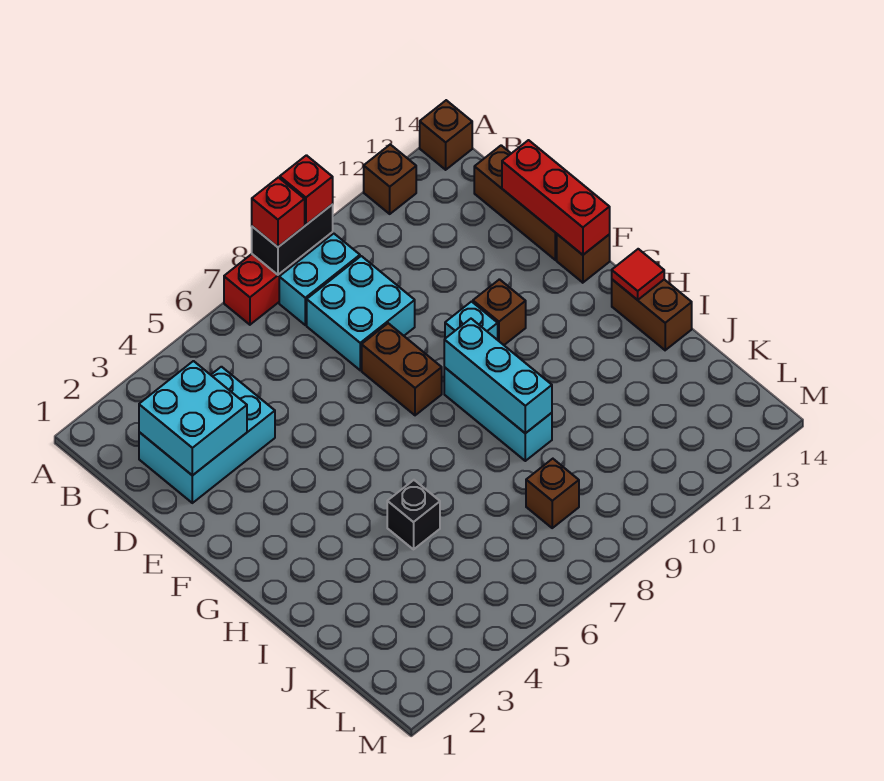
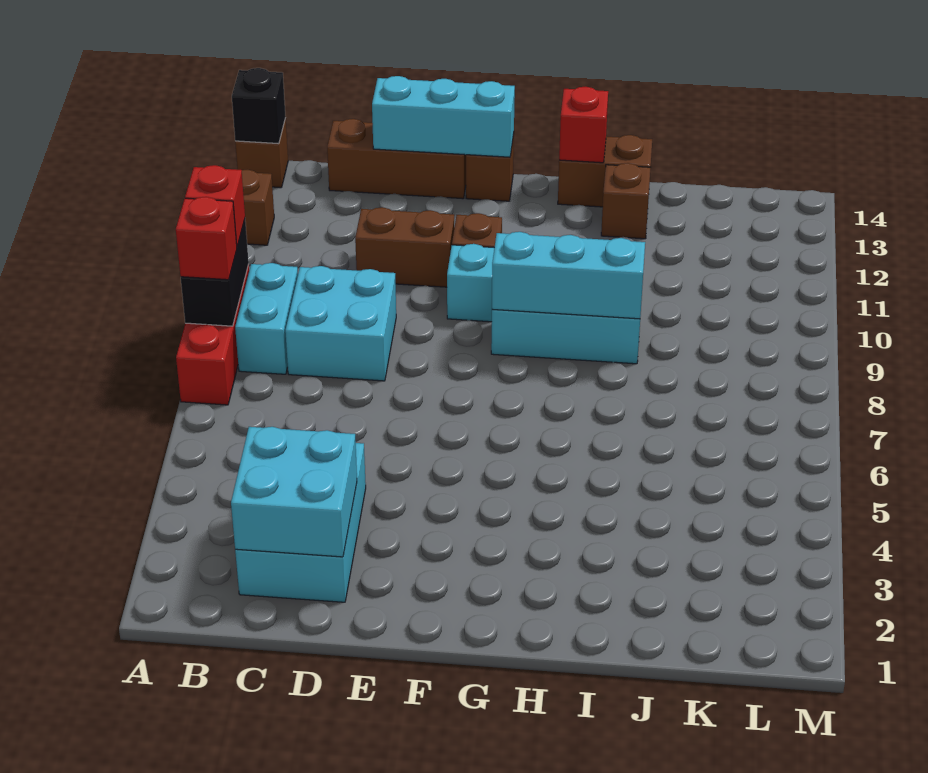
red brick D14:F14 level 2 -> cyan brick D14:F14 level 2
brown brick E8:F8 level 1 -> brown brick D11:E11 level 1
red tile H14 level 2 -> red brick H14 level 2
black brick I5 level 1 -> black brick A14 level 2
brown brick K8 level 1 -> brown brick I13 level 1

